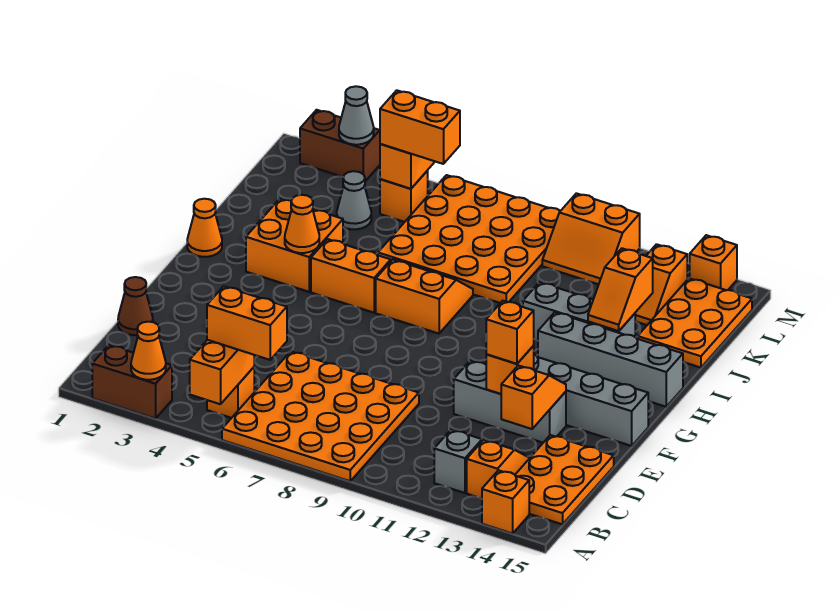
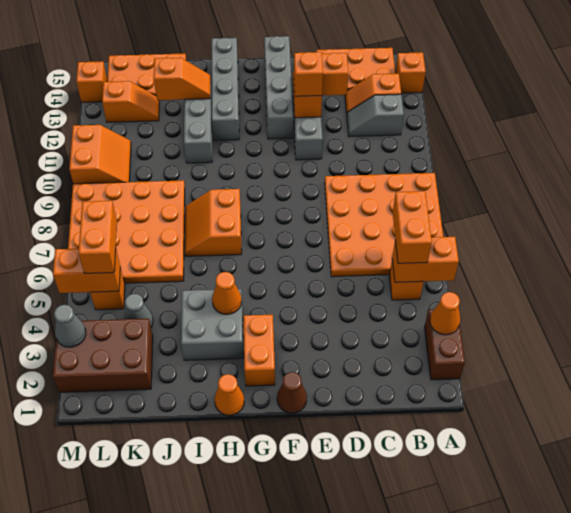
brown cone D1 level 1 -> brown cone F1 level 1
orange brick H3:I4 level 1 -> grey brick H3:I4 level 1
orange brick H5:H6 level 1 -> orange brick G2:G3 level 1
brown brick M2:M3 level 1 -> brown brick K2:M3 level 1

